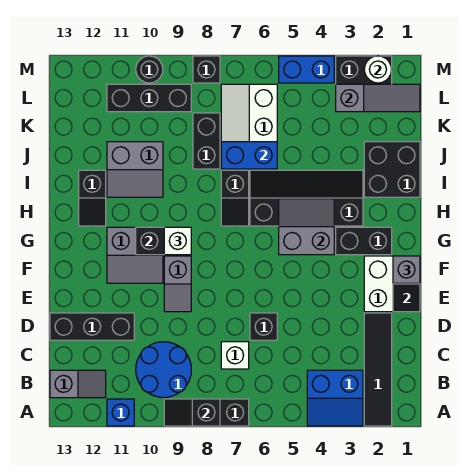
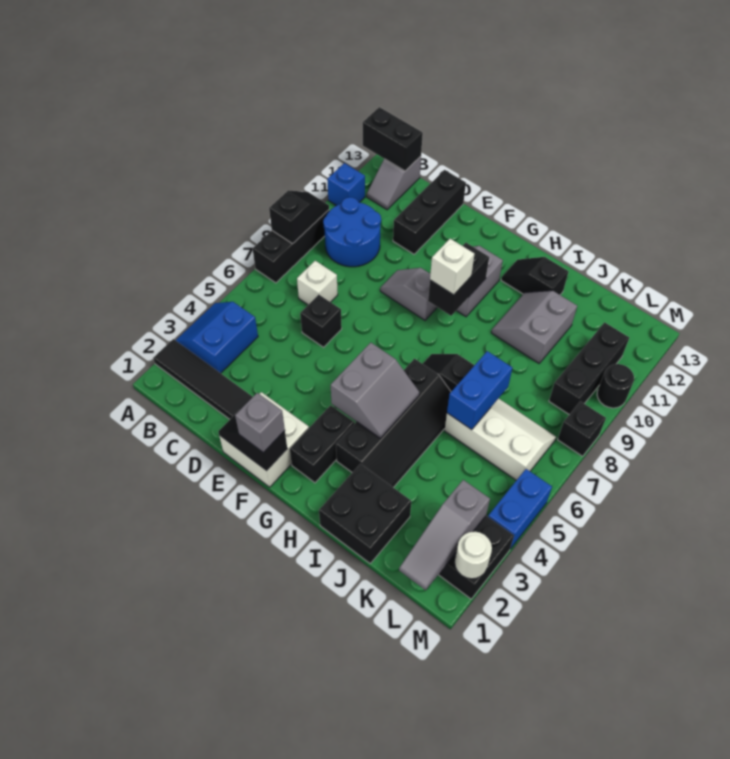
black brick J8:K8 level 1 -> black brick A13:B13 level 2

